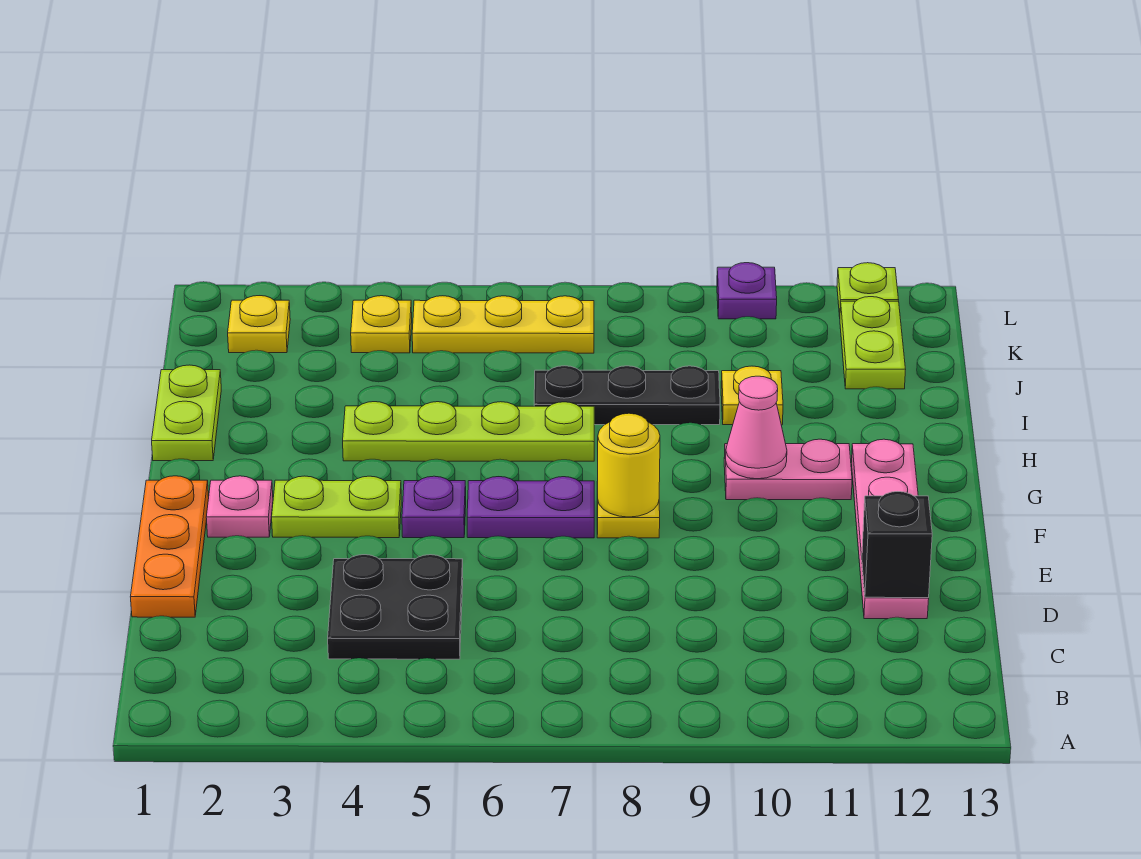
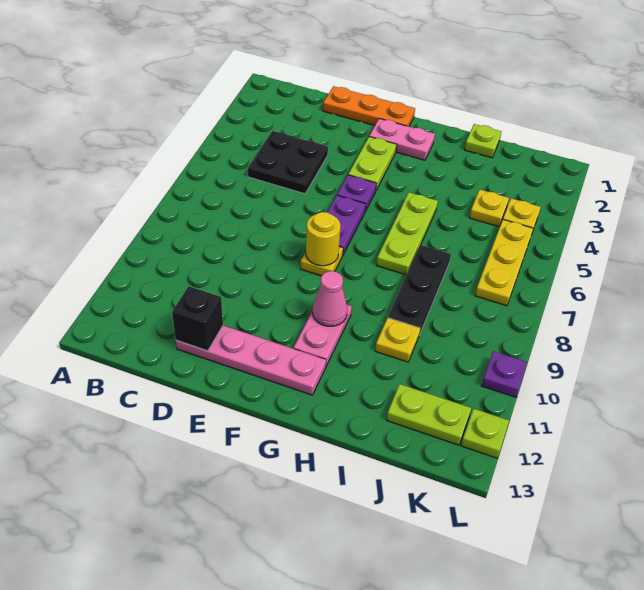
pink plate F2 level 1 -> pink plate F2:G2 level 1
lime plate H1:I1 level 1 -> lime plate I1 level 1
lime plate H4:H7 level 1 -> lime plate H5:H7 level 1
yellow plate K2 level 1 -> yellow plate J4 level 1

